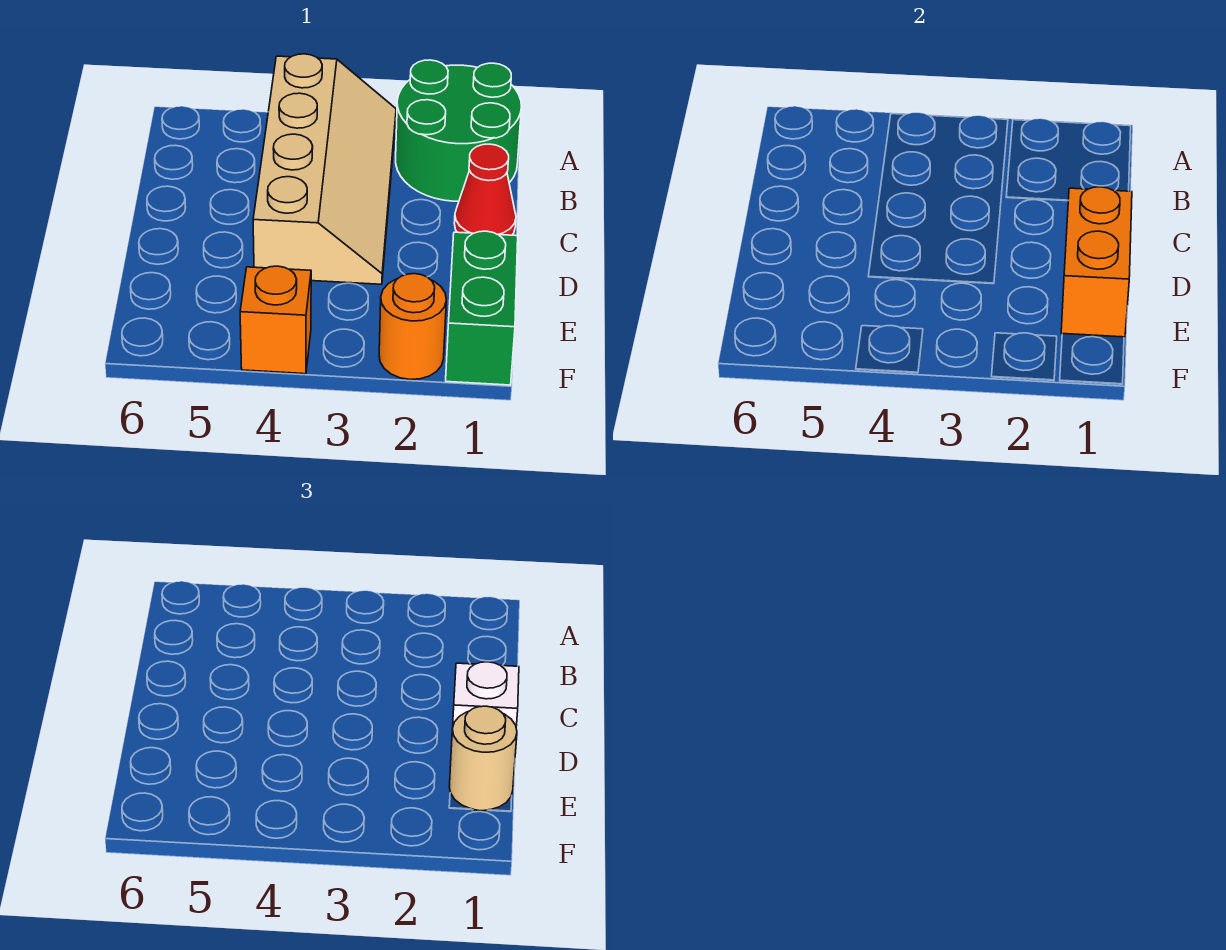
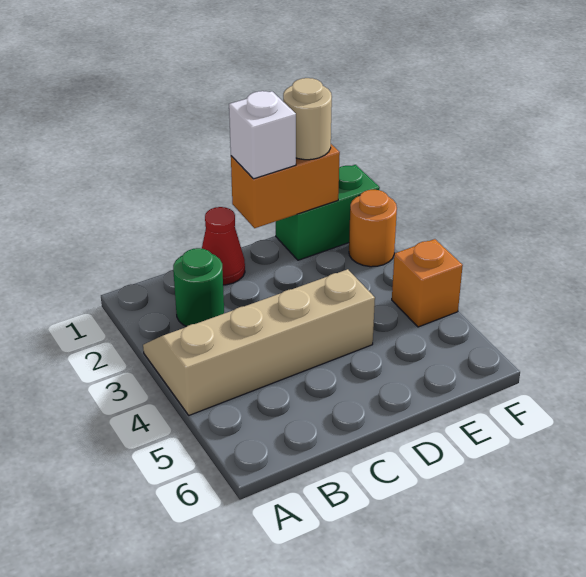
green round brick A1:B2 level 1 -> green round brick B2 level 1

